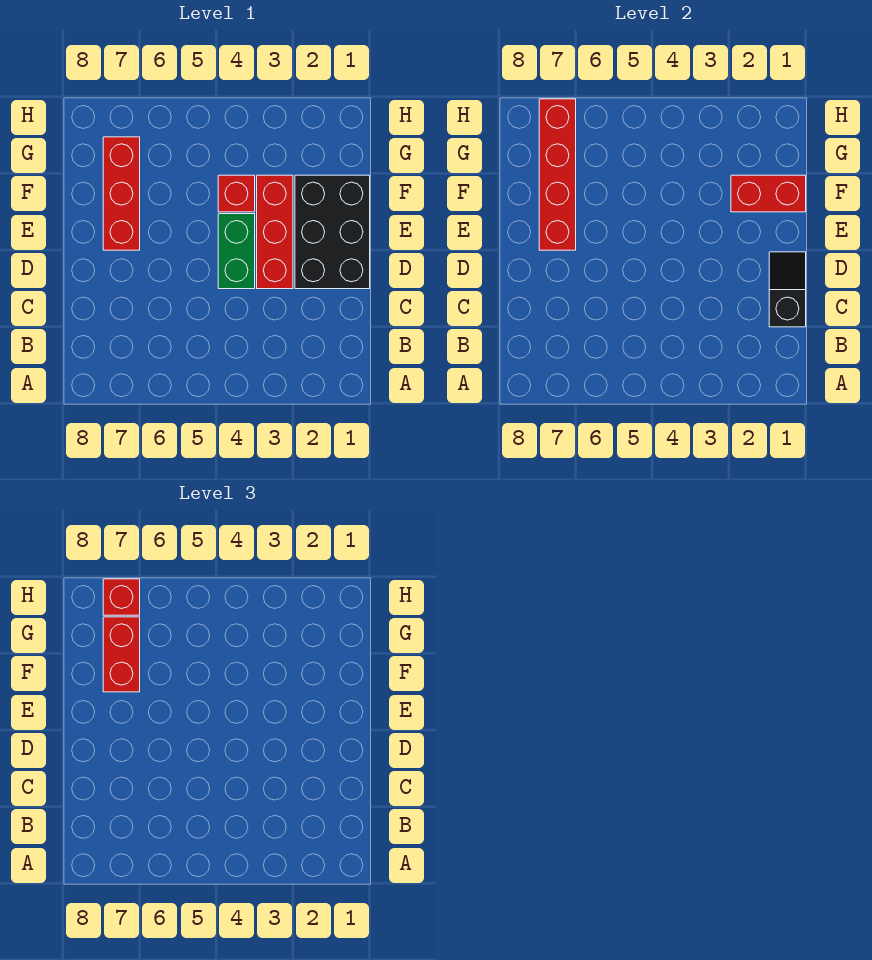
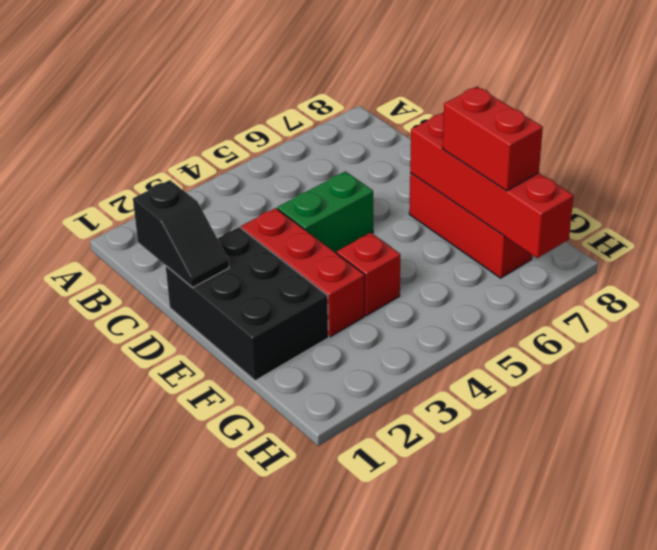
green brick D4:E4 level 1 -> green brick D4:D5 level 1
red brick F1:F2 level 2 -> none
red brick H7 level 3 -> none

